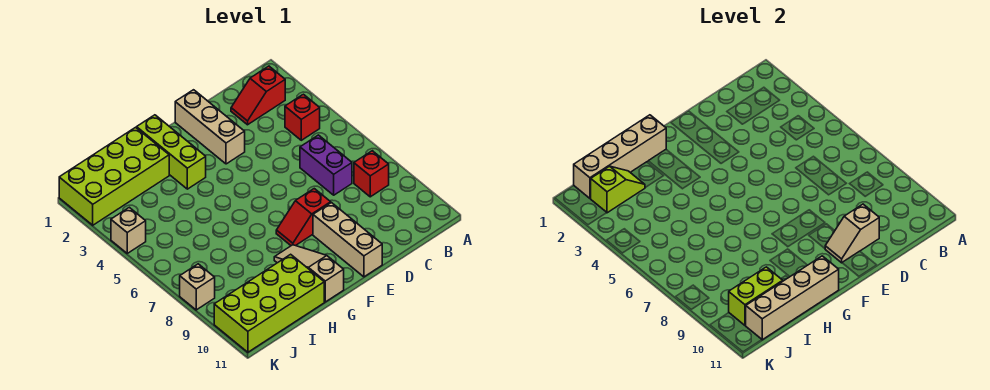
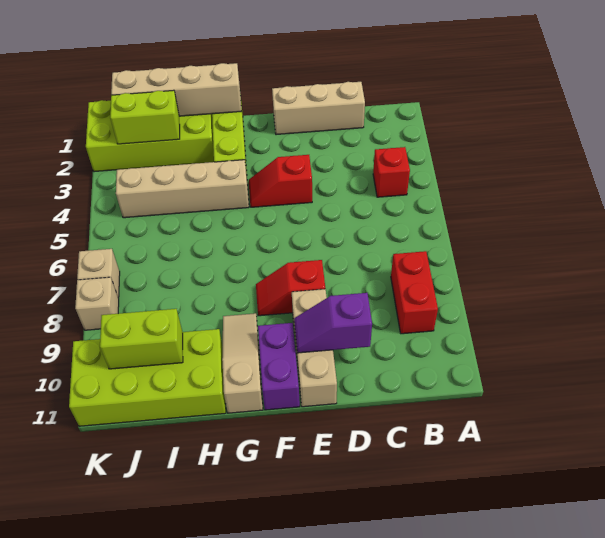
red slope B2:C2 level 1 top B -> red slope E4:F4 level 1 top E
red brick B8 level 1 -> red brick B8:B9 level 1
purple brick C6:C7 level 1 -> purple brick F10:F11 level 1
tan slope D10:E10 level 2 top D -> purple slope D10:E10 level 2 top D
tan brick E1:E3 level 1 -> tan brick C1:E1 level 1
tan brick G11:J11 level 2 -> tan brick G4:J4 level 1
lime slope I2:J2 level 2 top J -> lime brick I2:J2 level 2
tan brick K4 level 1 -> tan brick K7 level 1

